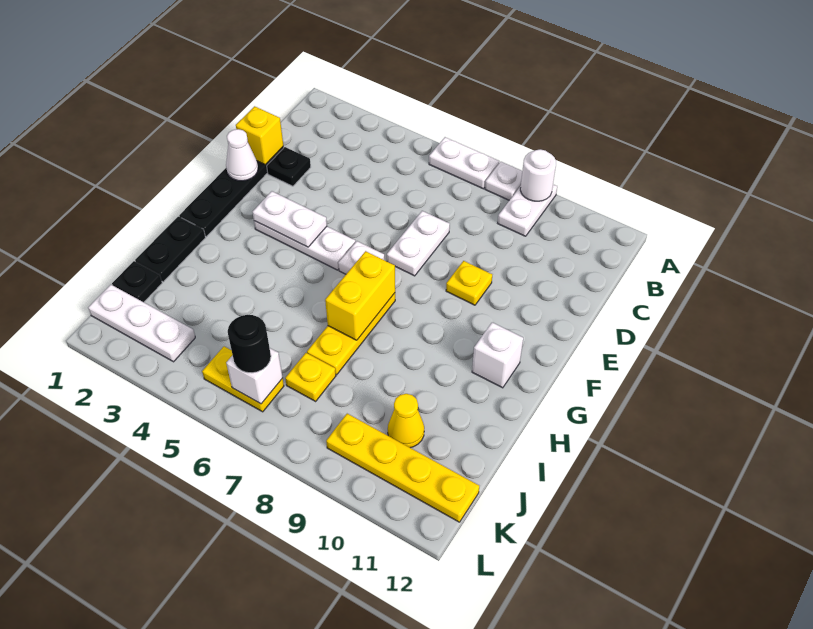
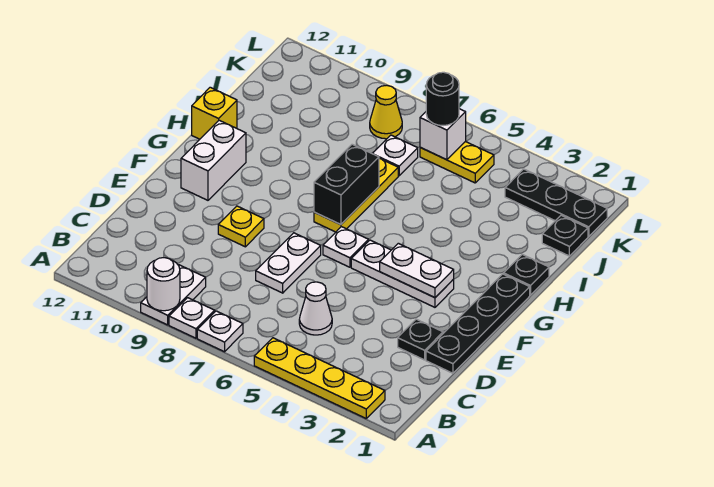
white plate A6:A7 level 1 -> white plate A7 level 1
yellow brick D1 level 2 -> yellow brick H12 level 1
white cone E1 level 2 -> white cone C5 level 1
yellow brick G7:H7 level 2 -> black brick G7:H7 level 2
white brick G11 level 1 -> white brick F11:G11 level 1
black plate H1:I1 level 1 -> black plate H1 level 1
yellow plate J7 level 1 -> white plate J7 level 1
yellow cone J10 level 1 -> yellow cone K8 level 1
white plate K1:K3 level 1 -> black plate K1:K3 level 1
yellow plate K9:K12 level 1 -> yellow plate A2:A5 level 1

